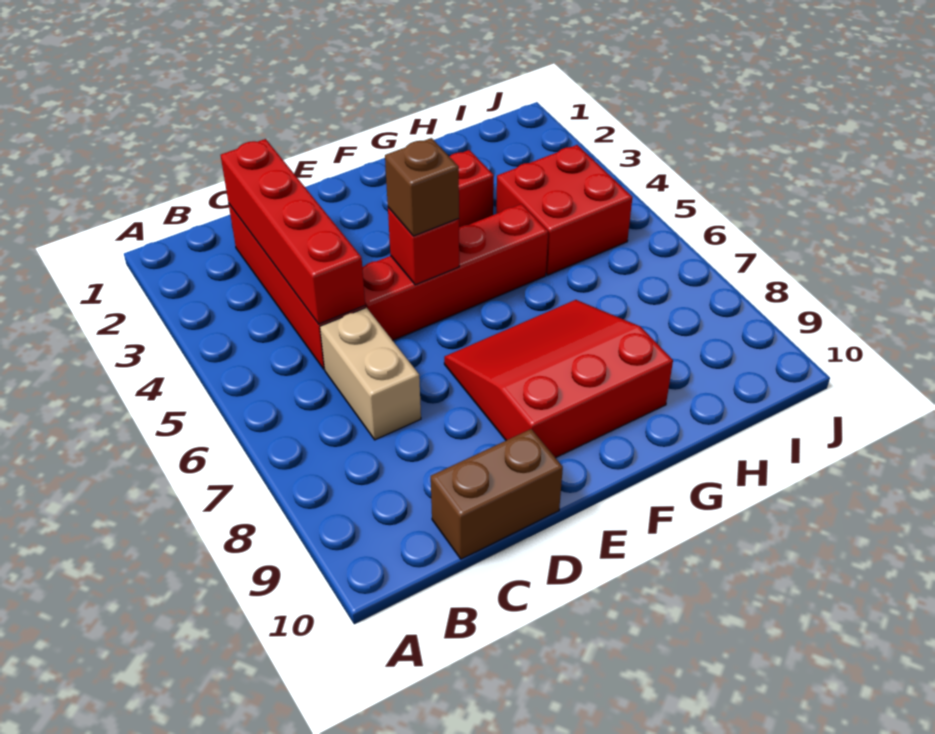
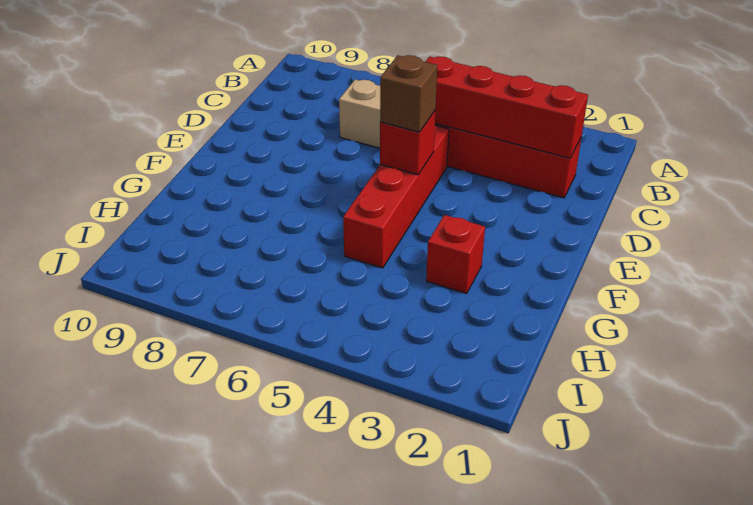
brown brick C10:D10 level 1 -> none
red slope E7:G9 level 1 top 9 -> none
red brick H4:I5 level 1 -> none

